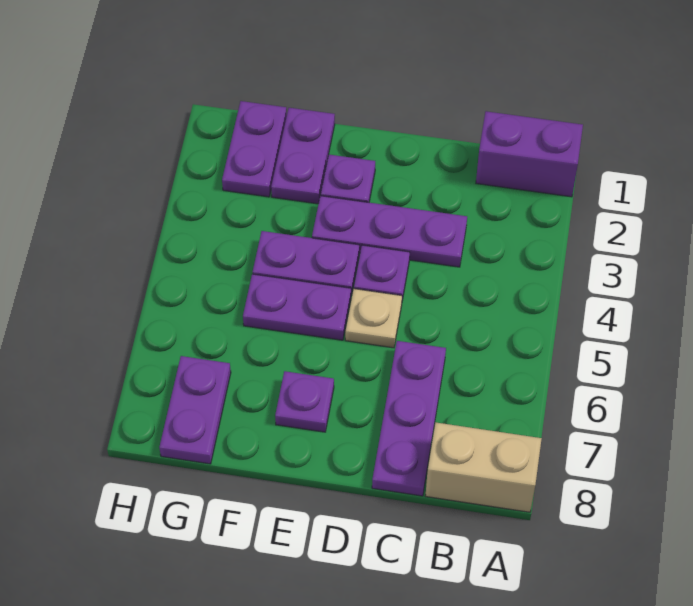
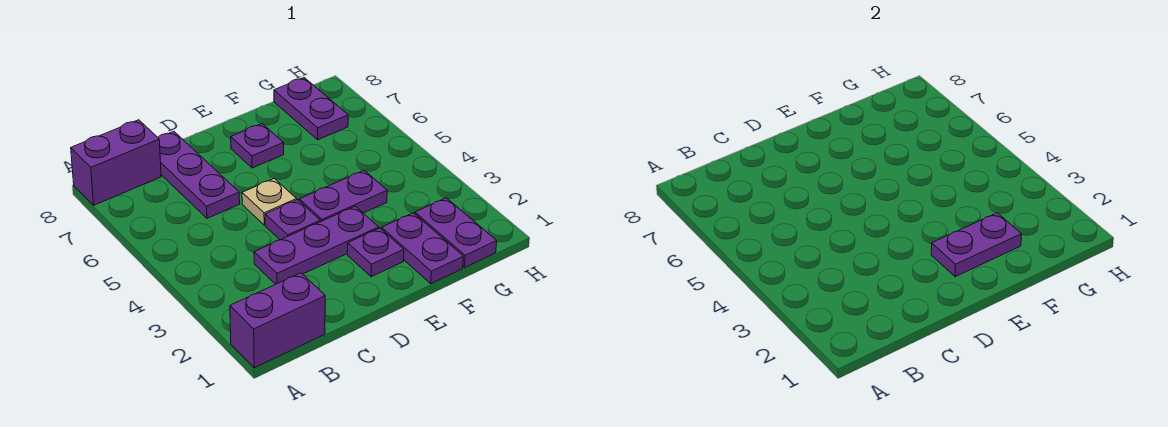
tan brick A8:B8 level 1 -> purple brick A8:B8 level 1
purple plate E5:F5 level 1 -> purple plate E2:F2 level 2

